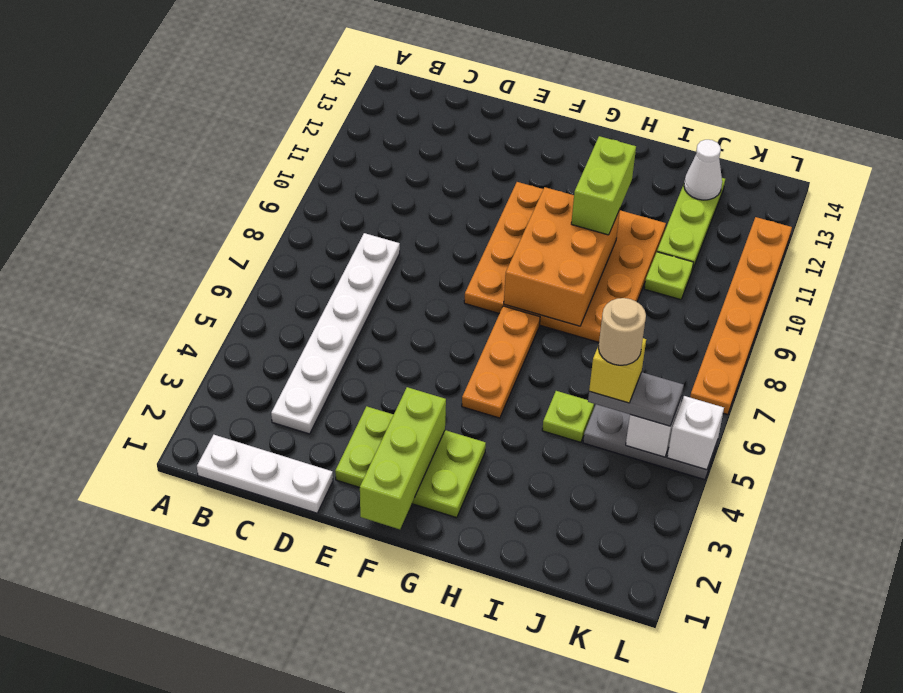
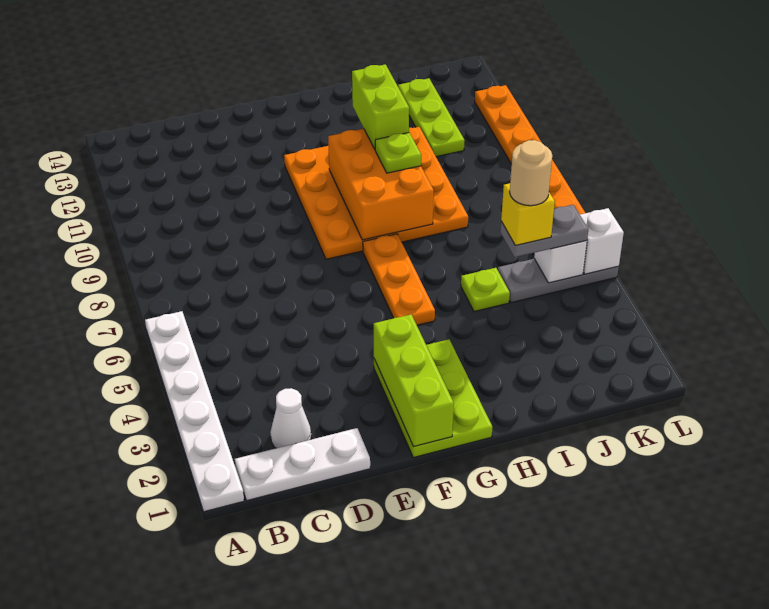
white plate C3:C8 level 1 -> white plate A1:A6 level 1
lime plate E2:G3 level 1 -> lime plate F1:G3 level 1
lime plate J10 level 1 -> lime plate H9 level 3
white cone J13 level 2 -> white cone C2 level 1

